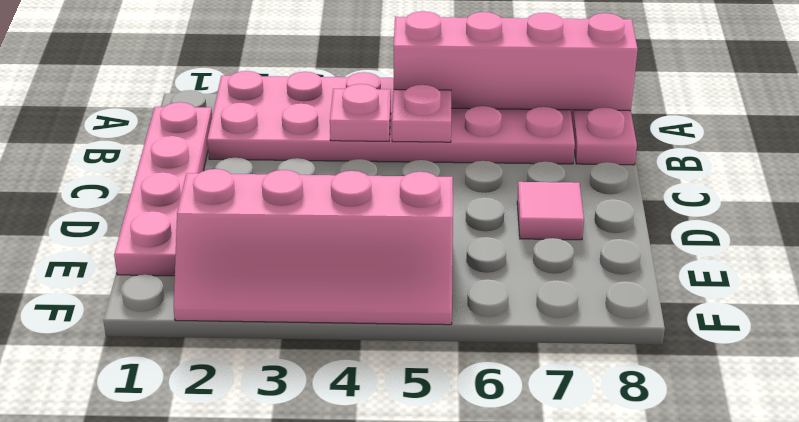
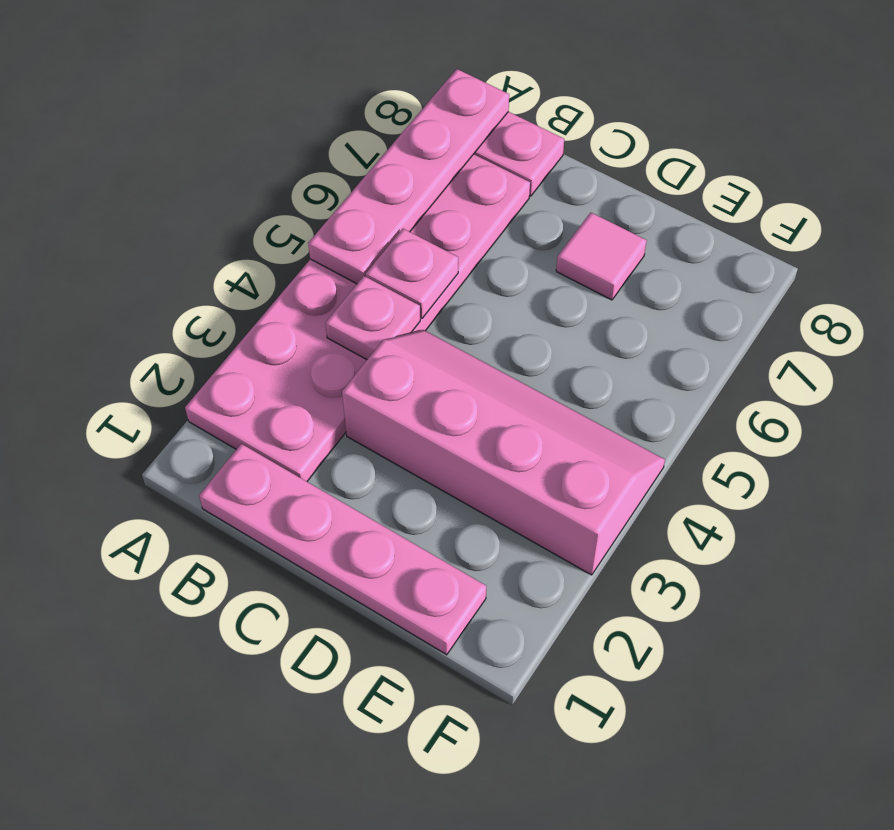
pink brick A5:A8 level 2 -> pink plate A5:A8 level 2
pink slope E2:F5 level 1 top E -> pink slope C3:F4 level 1 top 3

